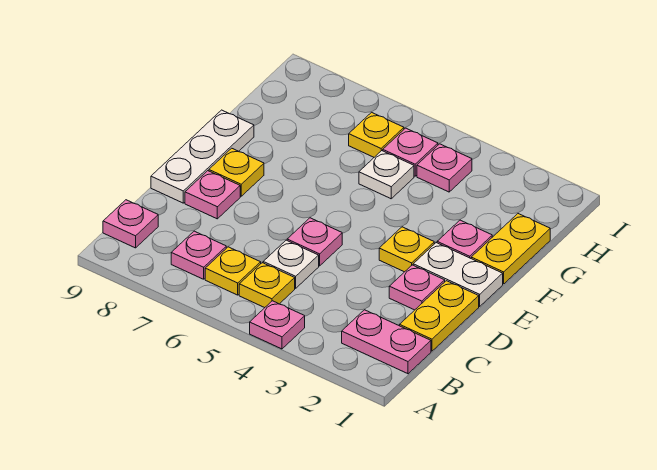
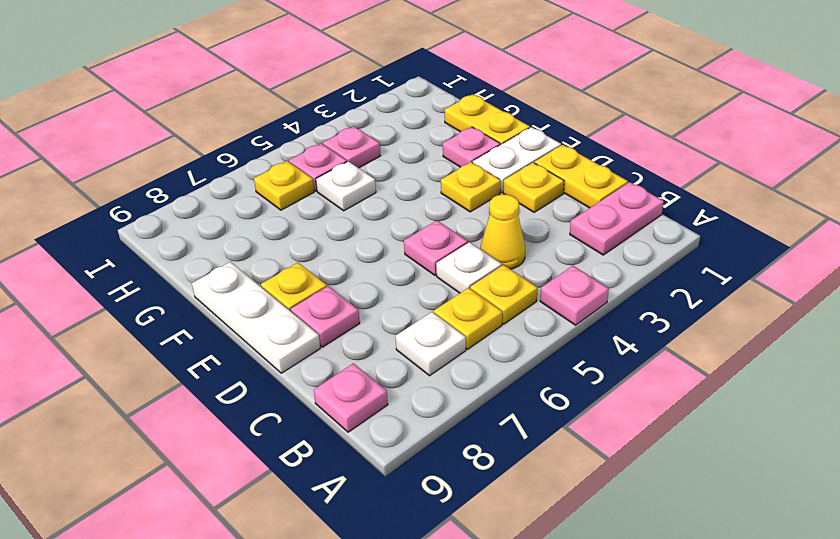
pink plate B7 level 1 -> white plate B7 level 1
none -> yellow cone C4 level 1
pink plate D2 level 1 -> yellow plate D2 level 1

